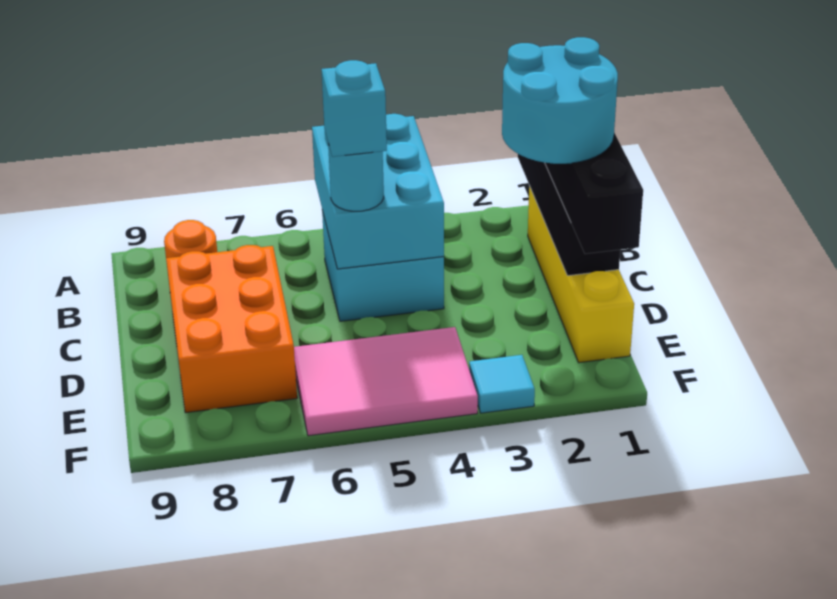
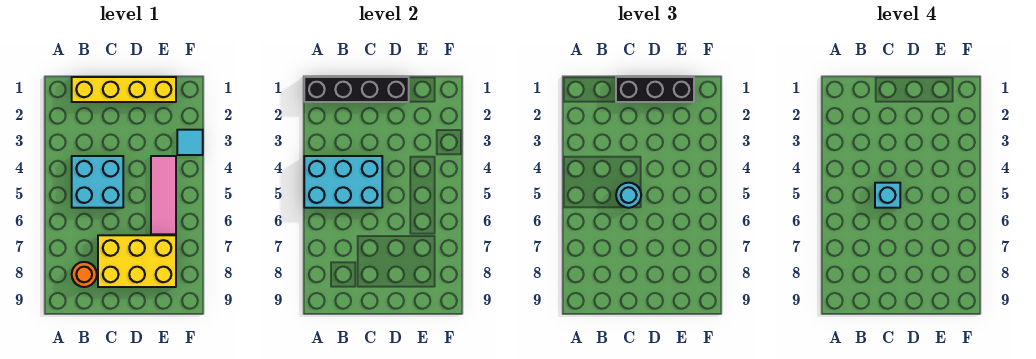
cyan round brick C1:D2 level 4 -> none
orange brick C7:E8 level 1 -> yellow brick C7:E8 level 1
pink tile E4:F6 level 1 -> pink tile E4:E6 level 1

